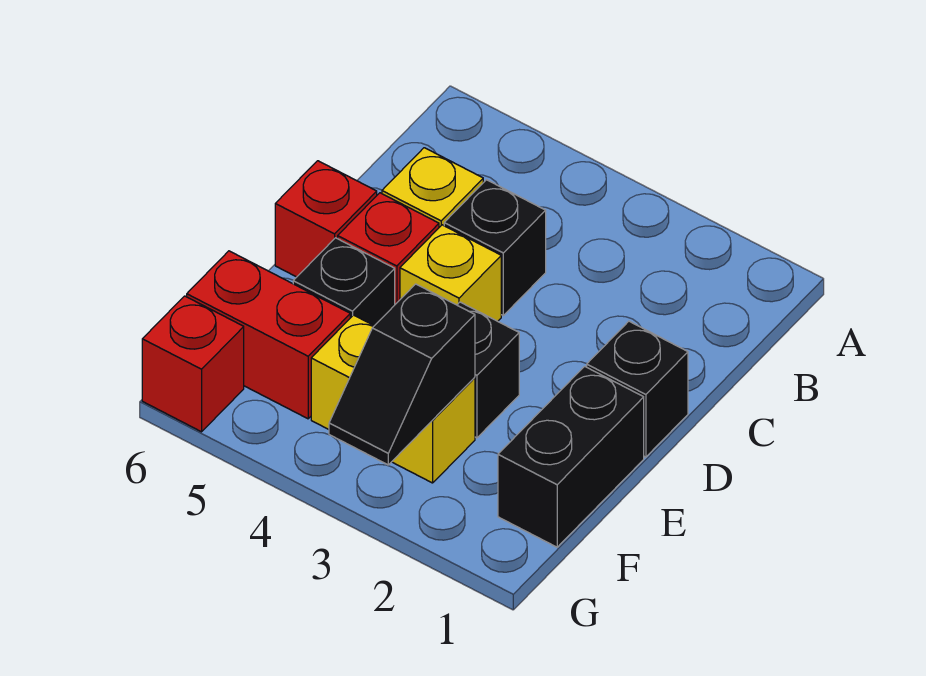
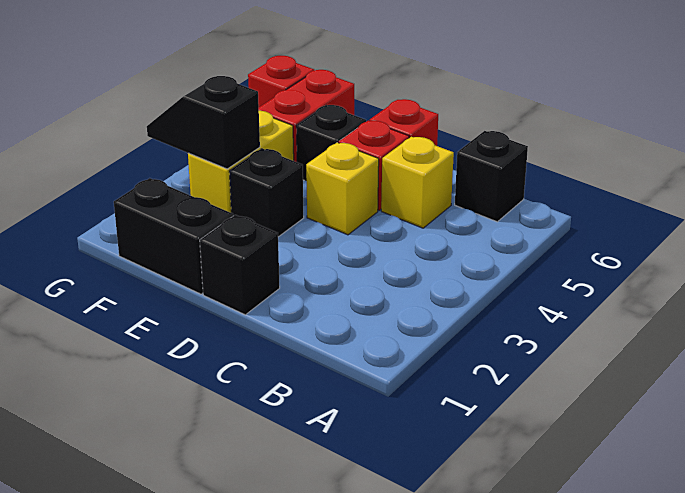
black brick C4 level 1 -> black brick B6 level 1

